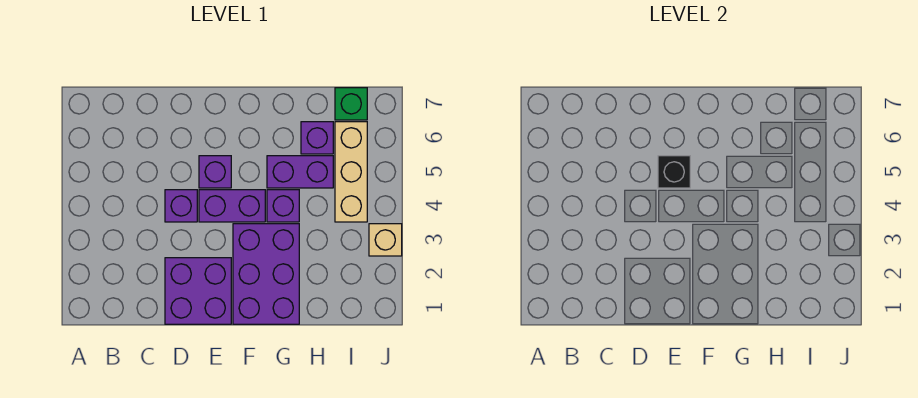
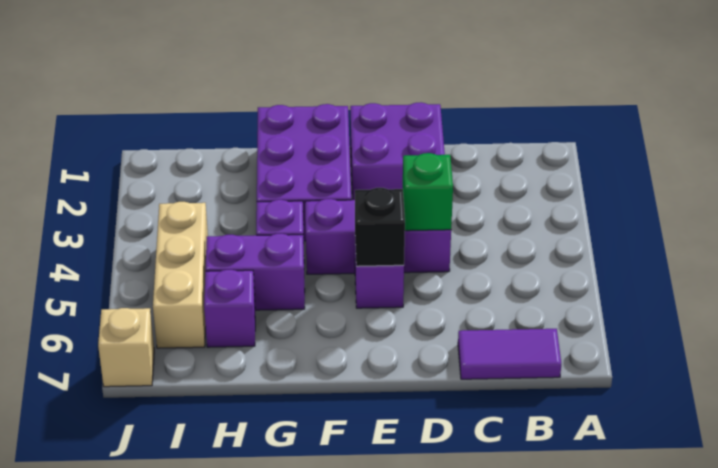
none -> purple tile B7:C7 level 1
green brick I7 level 1 -> green brick D4 level 2
tan brick J3 level 1 -> tan brick J7 level 1

